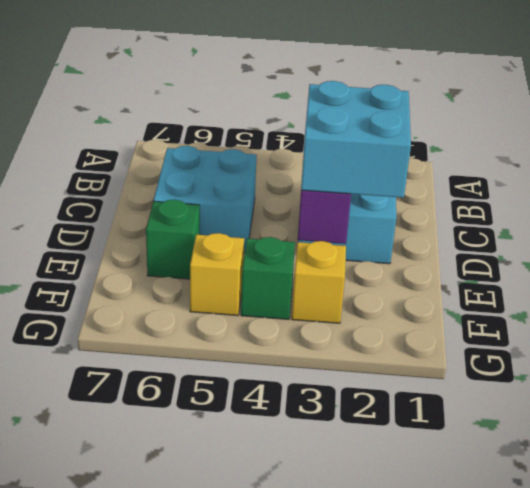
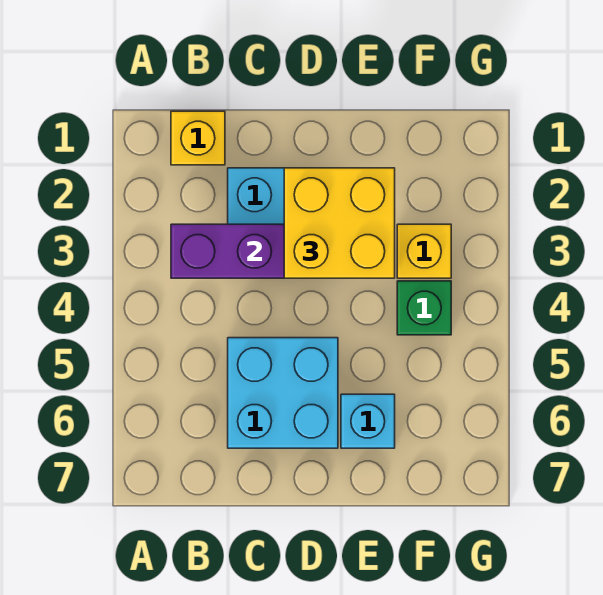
cyan brick D2:E3 level 3 -> yellow brick D2:E3 level 3
green brick E6 level 1 -> cyan brick E6 level 1
yellow brick F5 level 1 -> yellow brick B1 level 1

